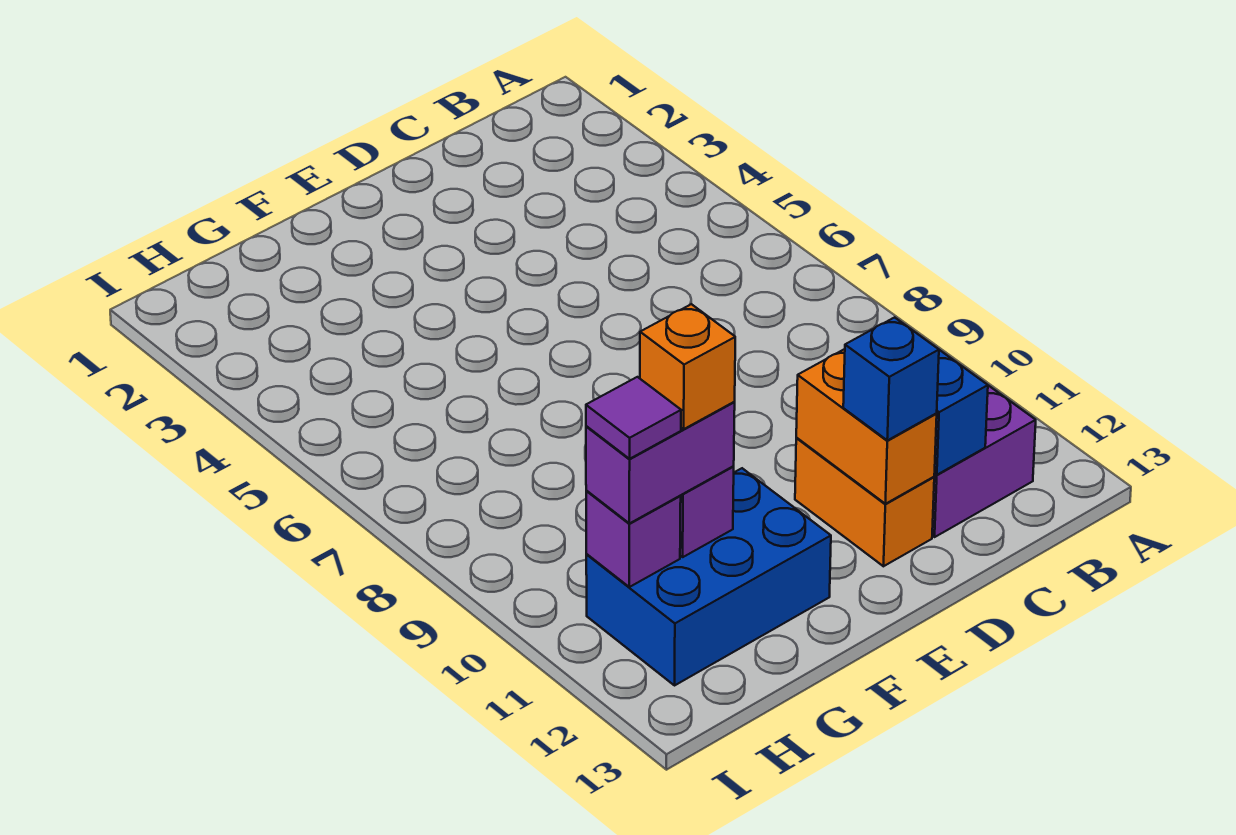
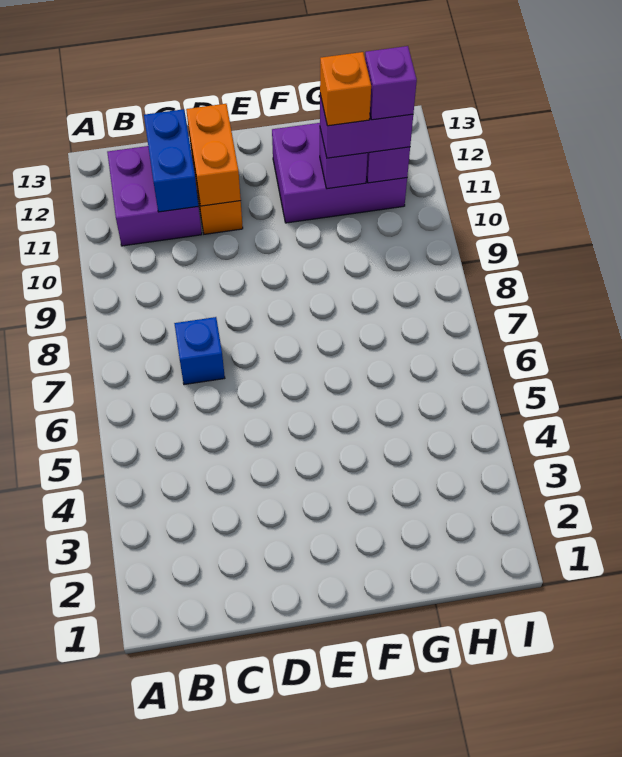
blue brick D12 level 3 -> blue brick C7 level 1
blue brick F11:H12 level 1 -> purple brick F11:H12 level 1
purple tile H11 level 4 -> purple brick H11 level 4

